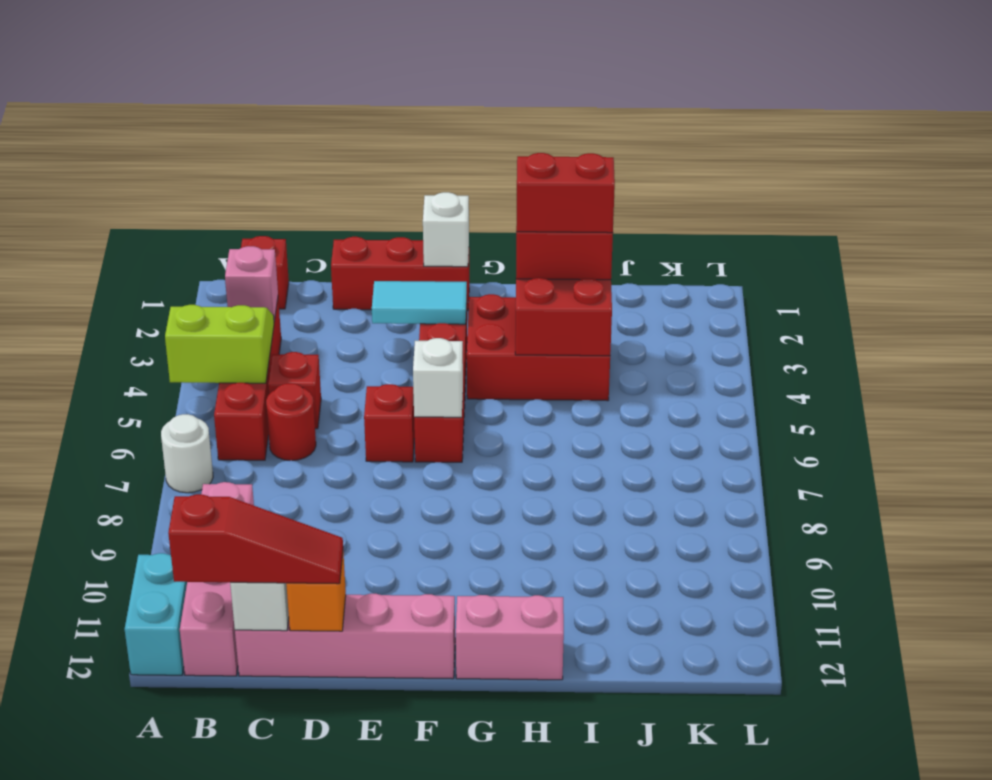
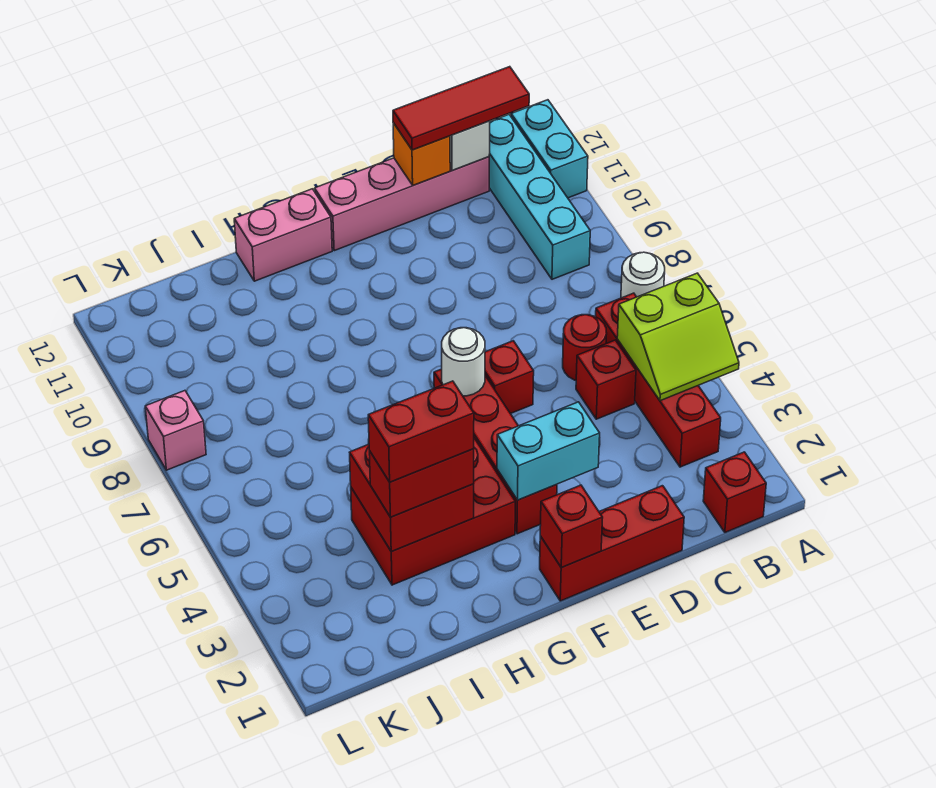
pink brick B3 level 2 -> pink brick L8 level 1
pink brick B9:B12 level 1 -> cyan brick B9:B12 level 1
red slope B12:D12 level 3 top B -> red tile B12:D12 level 3
cyan tile E3:F3 level 2 -> cyan brick E3:F3 level 2
white brick F1 level 2 -> red brick F1 level 2
white brick F6 level 2 -> white round brick F6 level 2

